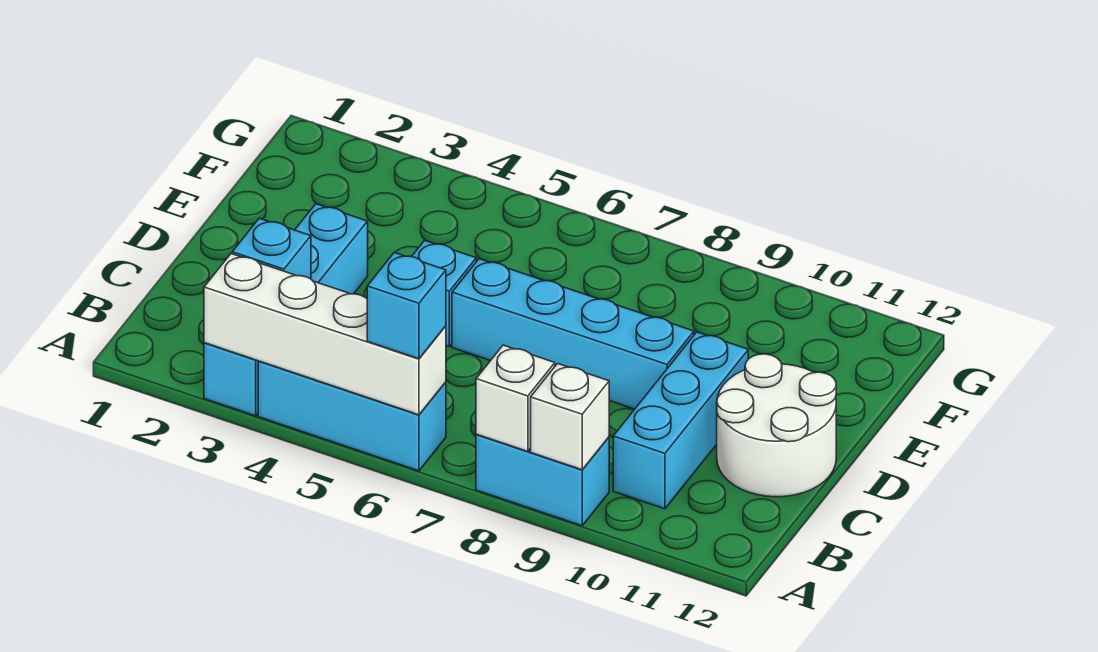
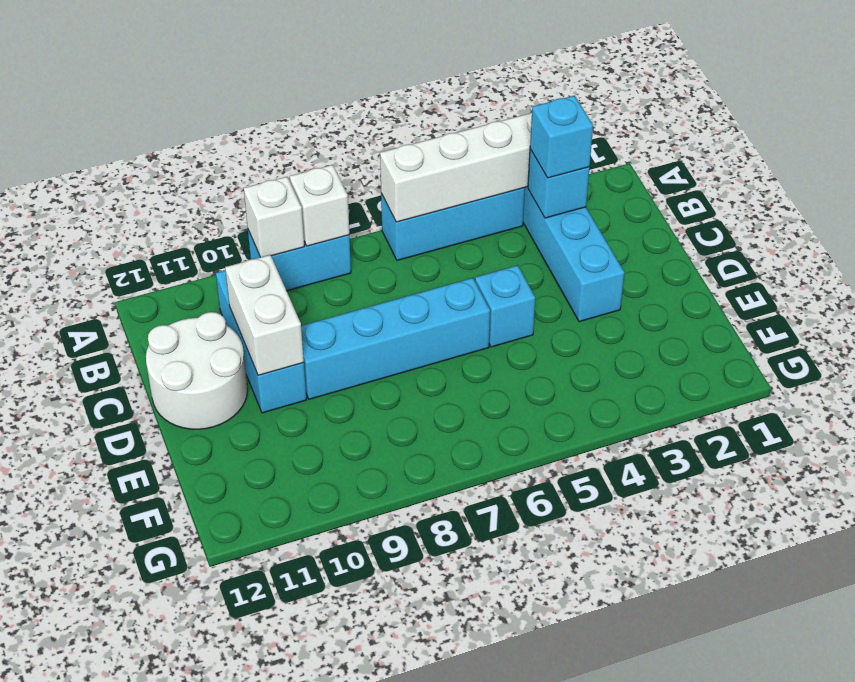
cyan brick A6 level 3 -> cyan brick B3 level 3
none -> white brick C10:D10 level 2

